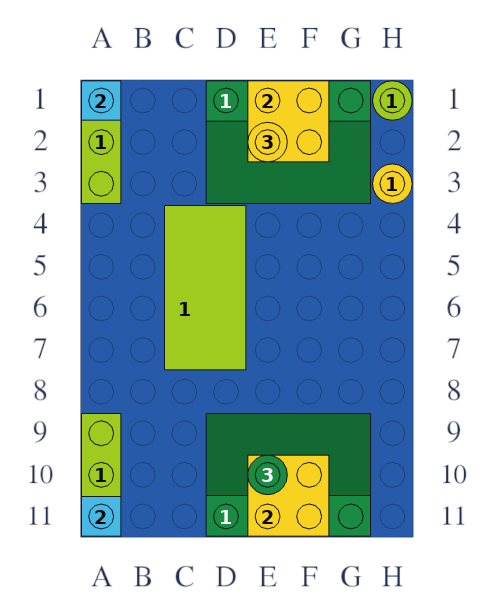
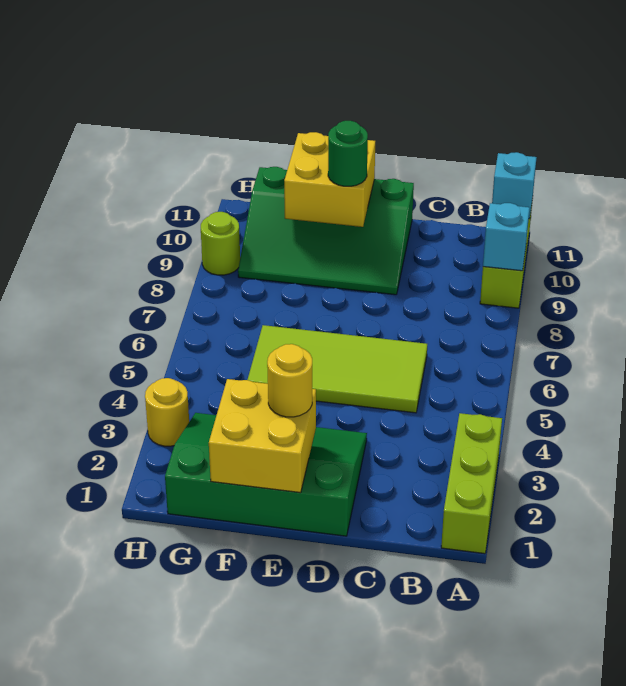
cyan brick A1 level 2 -> cyan brick A9 level 2
lime tile C4:D7 level 1 -> lime tile C5:F6 level 1
lime round brick H1 level 1 -> lime round brick H9 level 1

